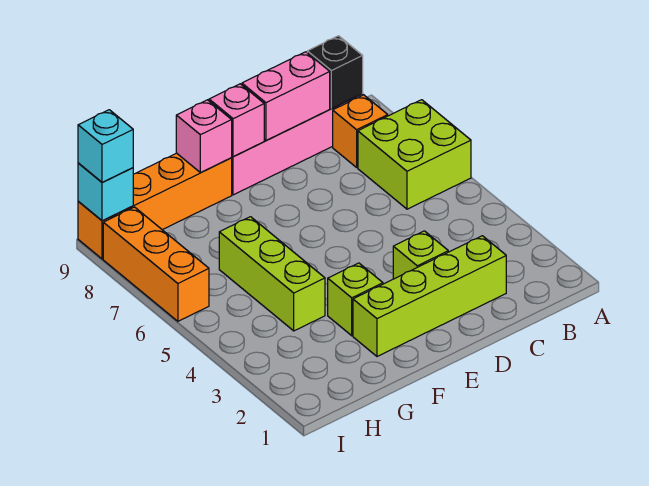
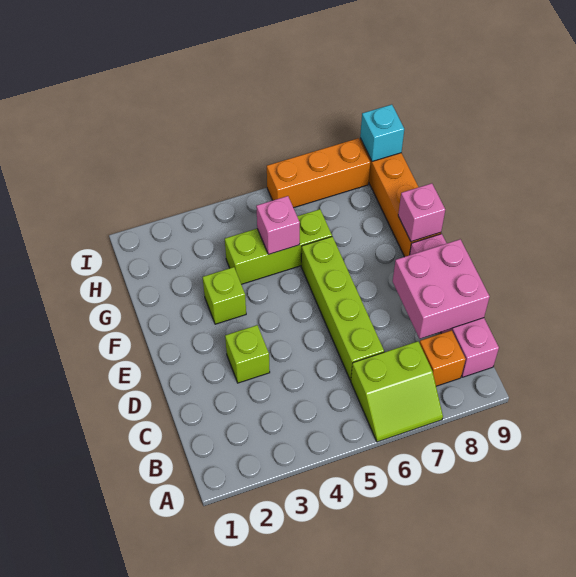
lime brick A6:B7 level 1 -> lime slope A6:B7 level 1 top B
black brick B9 level 2 -> none
lime brick C2:F2 level 1 -> lime brick C6:F6 level 1
pink brick C9:D9 level 2 -> pink brick C8:D9 level 2
pink brick E9 level 2 -> pink brick G5 level 2
cyan brick I9 level 3 -> none

